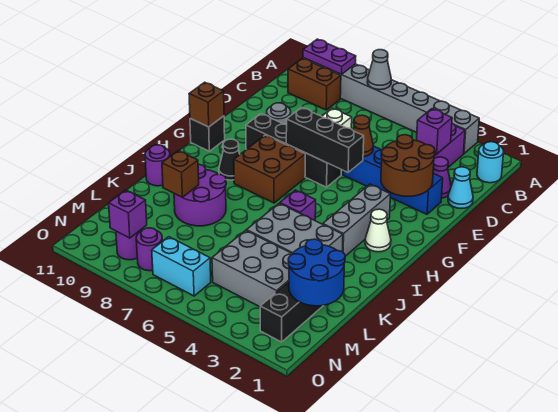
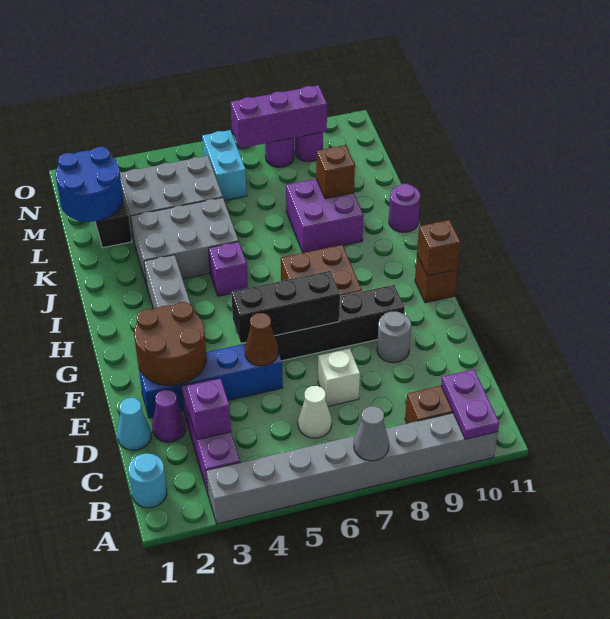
purple plate A9:A10 level 2 -> purple plate A10:B10 level 2
black brick G11 level 1 -> brown brick G11 level 1
white cone H2 level 1 -> white cone C6 level 1
black cone H9 level 1 -> none
purple round brick J8:K9 level 1 -> purple brick J8:K9 level 1
cyan brick N6:N7 level 1 -> cyan brick M6:N6 level 1
purple brick N9 level 2 -> purple brick N7:N9 level 2

